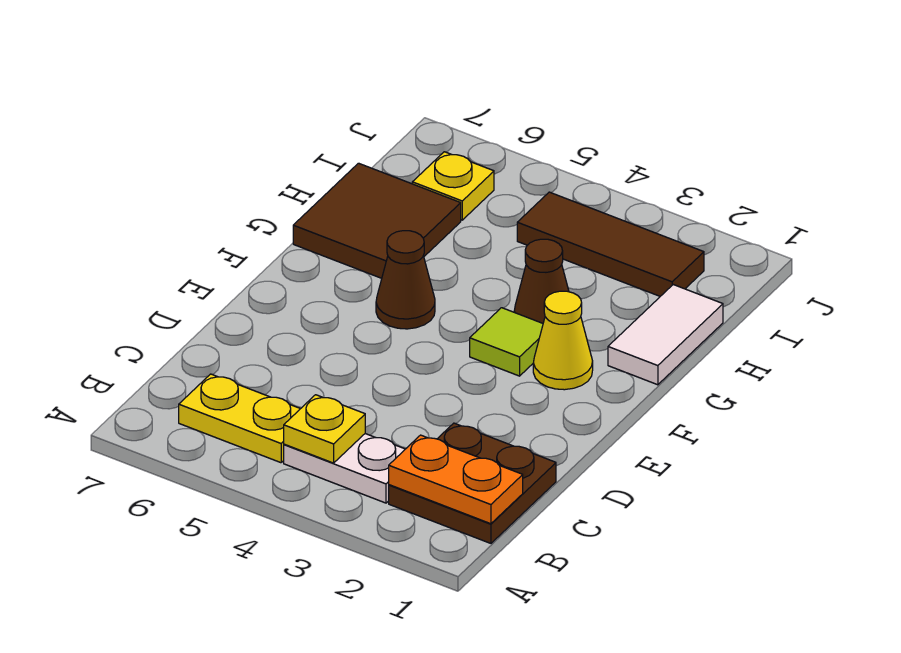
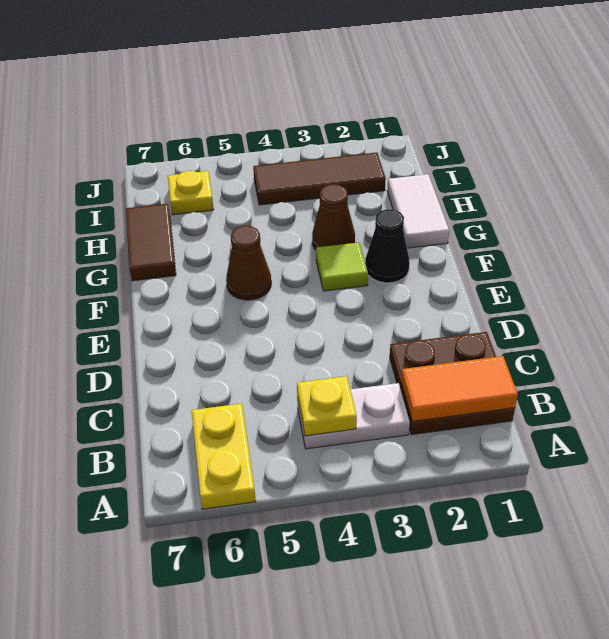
orange plate B1:B2 level 2 -> orange tile B1:B2 level 2
yellow plate B5:B6 level 1 -> yellow plate A6:B6 level 1
yellow cone F2 level 1 -> black cone F2 level 1
brown tile G6:H7 level 1 -> brown tile G7:H7 level 1

